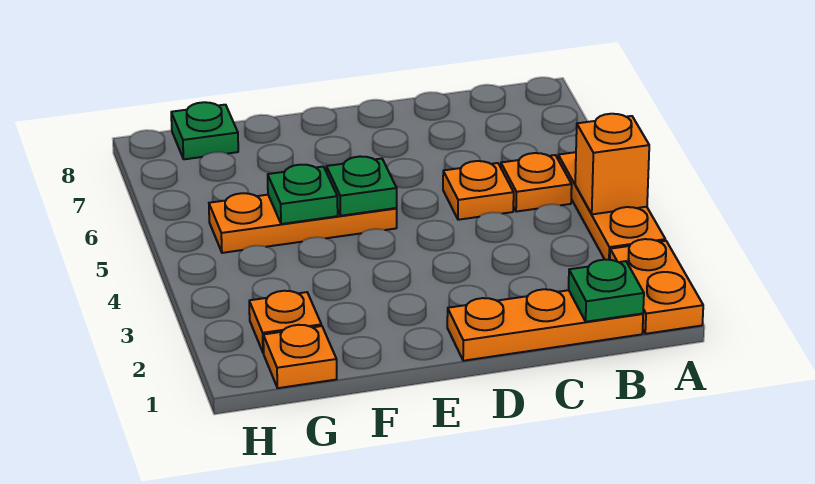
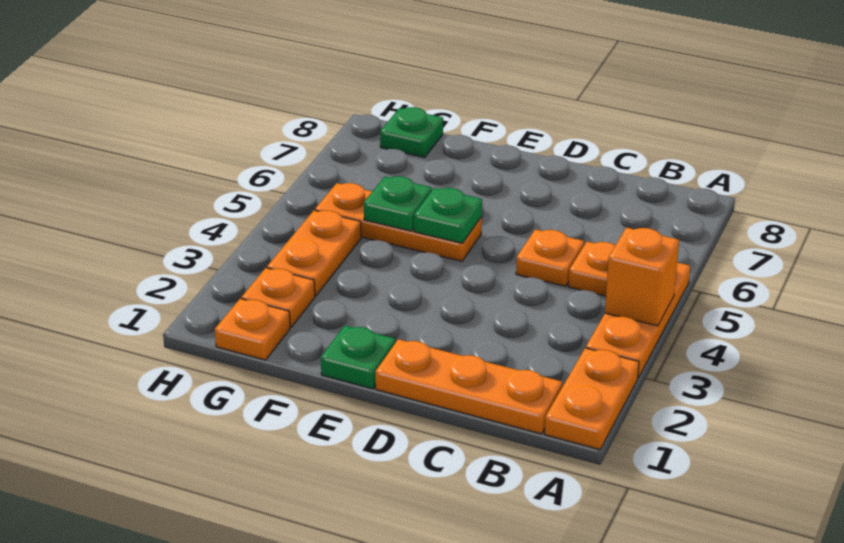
green plate B1 level 2 -> green plate E1 level 1
none -> orange plate G3:G4 level 1

